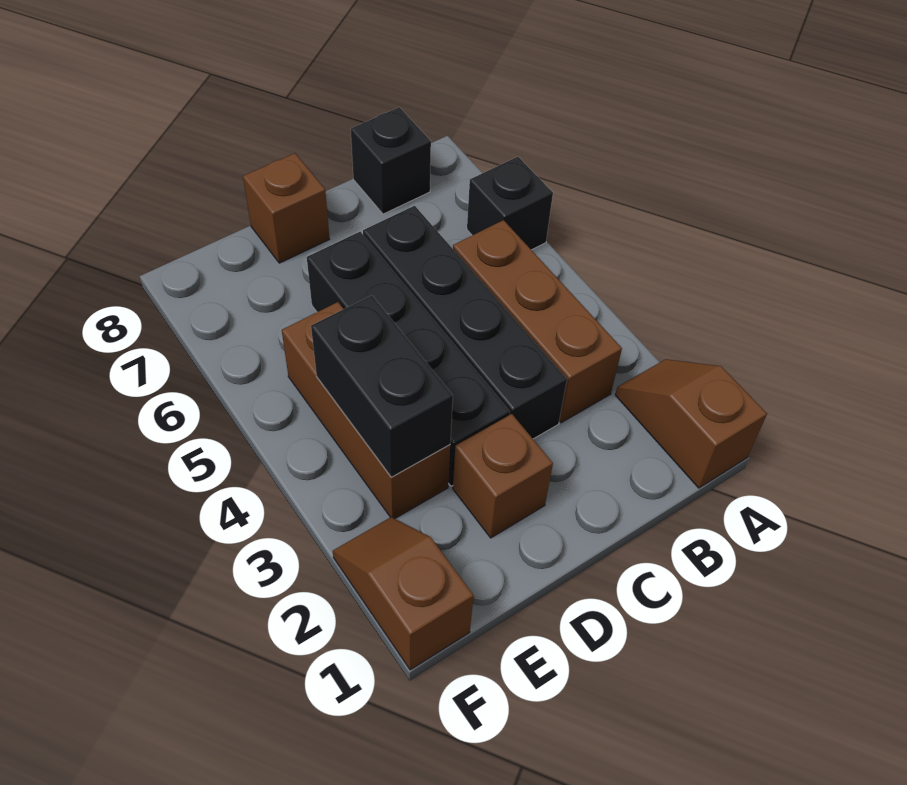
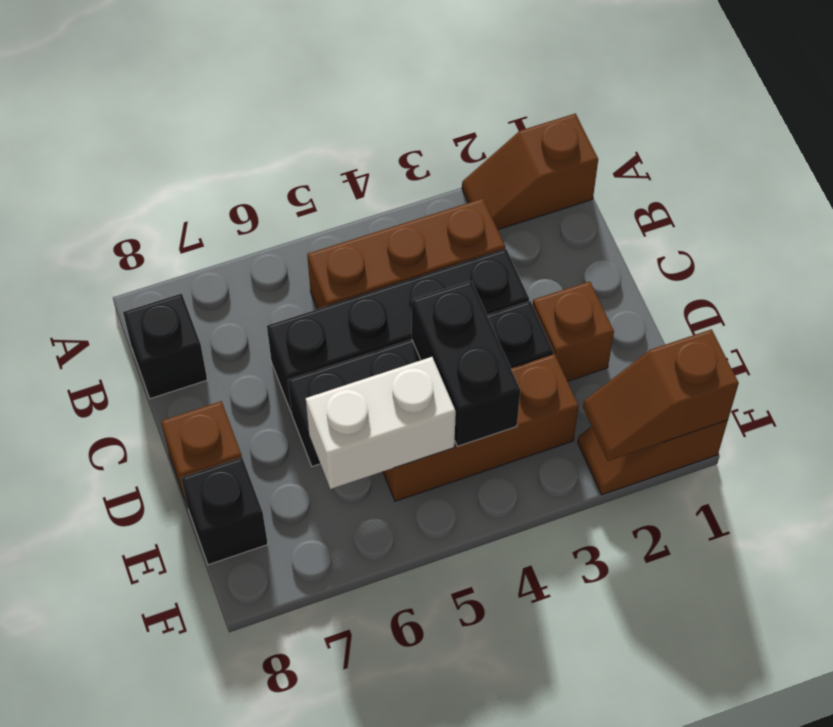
black brick A6 level 1 -> black brick E8 level 1
black brick E3:E4 level 2 -> black brick D4:E4 level 2
none -> white brick E5:E6 level 2
none -> brown slope F1:F2 level 2 top 1

